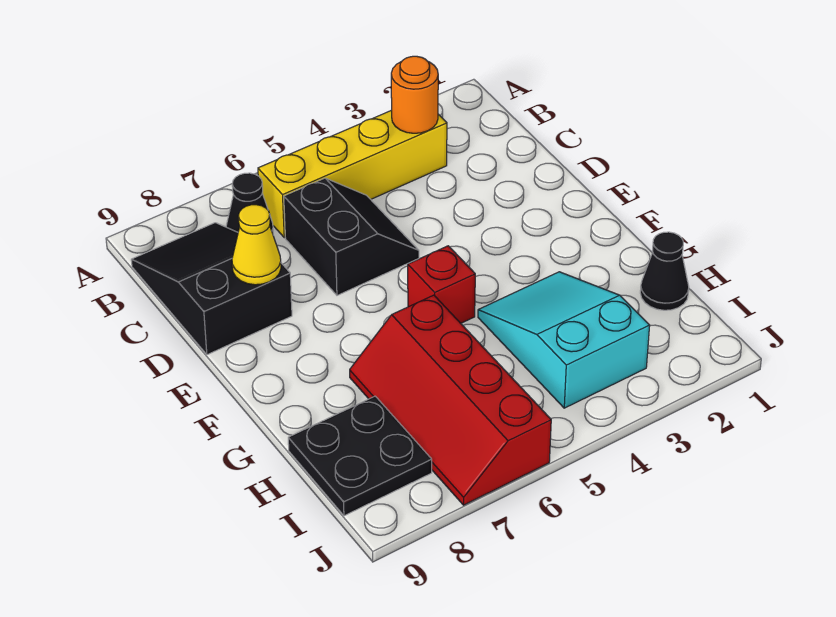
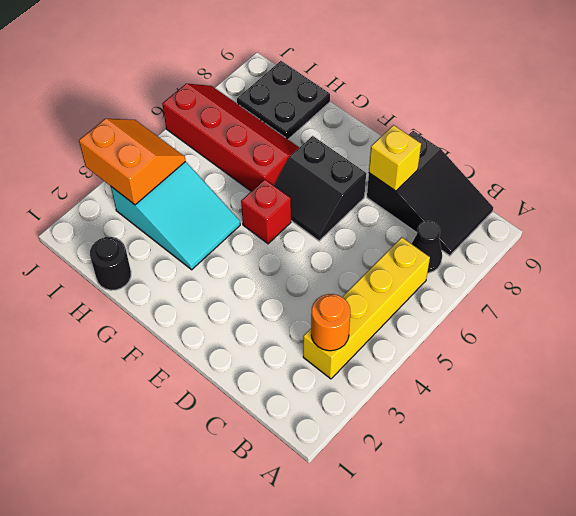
black slope C5:D6 level 1 top 6 -> black slope E6:F7 level 1 top 7
yellow cone D8 level 2 -> yellow brick D8 level 2
black cone H1 level 1 -> black round brick H1 level 1
none -> orange slope I3:J4 level 2 top 3

